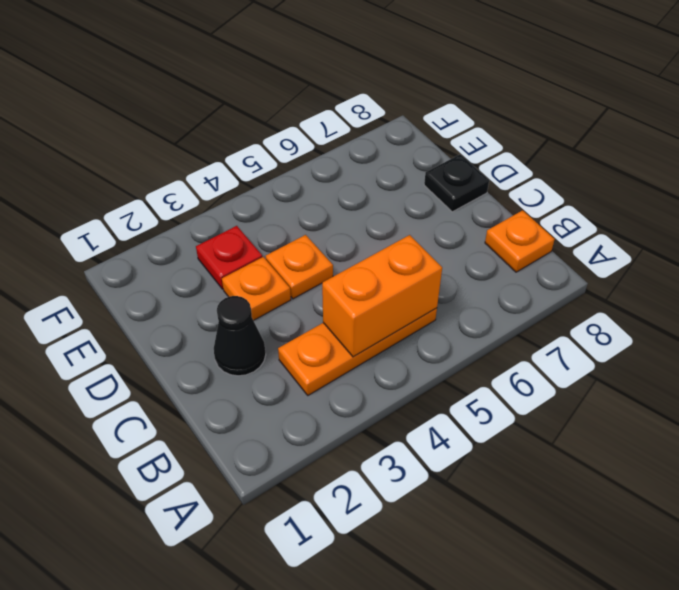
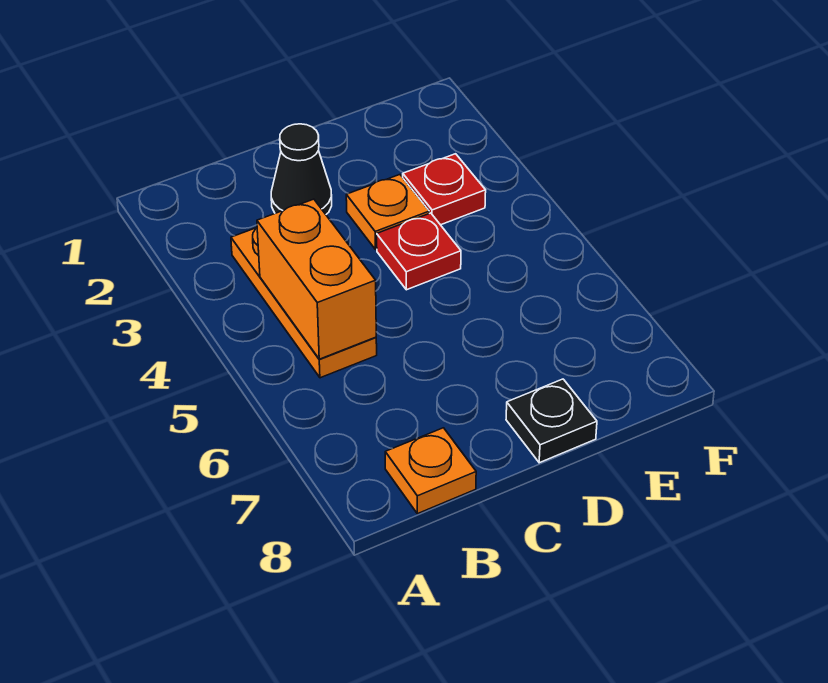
orange plate D4 level 1 -> red plate D4 level 1

